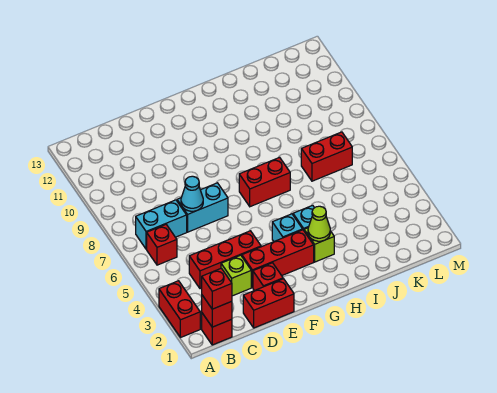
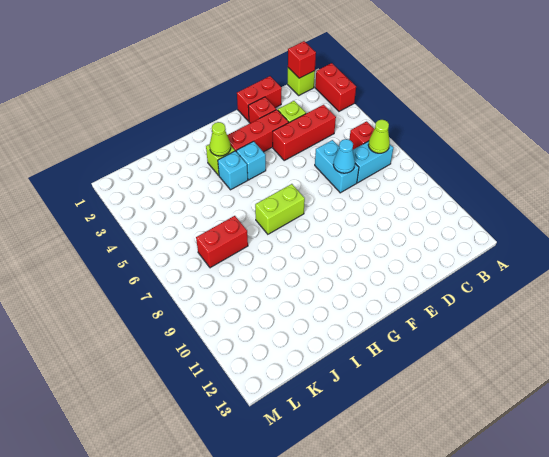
red brick B1 level 1 -> lime brick B1 level 1
red brick B1 level 3 -> none
none -> lime cone B7 level 2
cyan brick D7:E7 level 1 -> cyan brick D6:D7 level 1
red brick G7:H7 level 1 -> lime brick G7:H7 level 1

